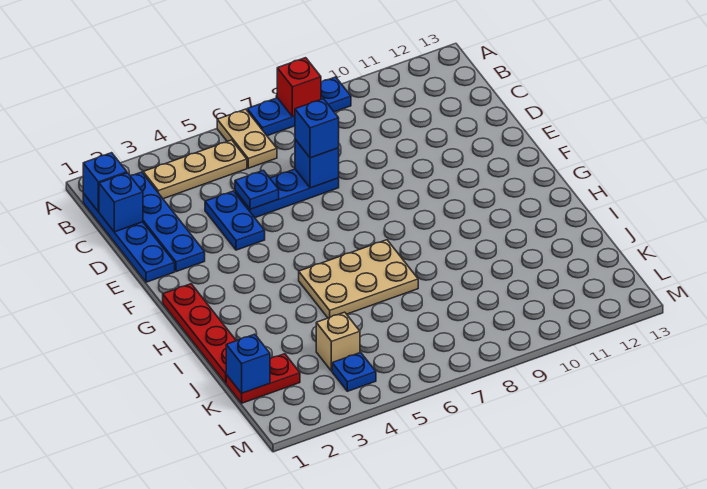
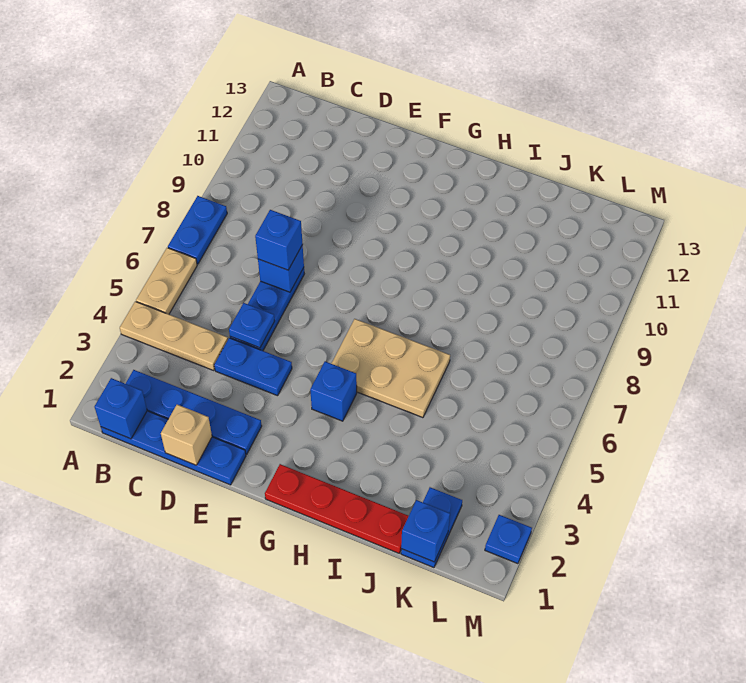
tan plate A6:B6 level 1 -> tan plate A5:A6 level 1
blue plate A7:A9 level 1 -> blue plate A7:A8 level 1
red brick A8 level 2 -> none
tan plate B3:B5 level 1 -> tan plate A4:C4 level 1
blue brick C1 level 2 -> blue brick G4 level 1
tan plate H5:I7 level 1 -> tan plate G5:I6 level 1
red plate K1:K2 level 1 -> blue plate K1:K2 level 1
tan brick K4 level 1 -> tan brick D1 level 2
blue plate L4 level 1 -> blue plate M2 level 1

